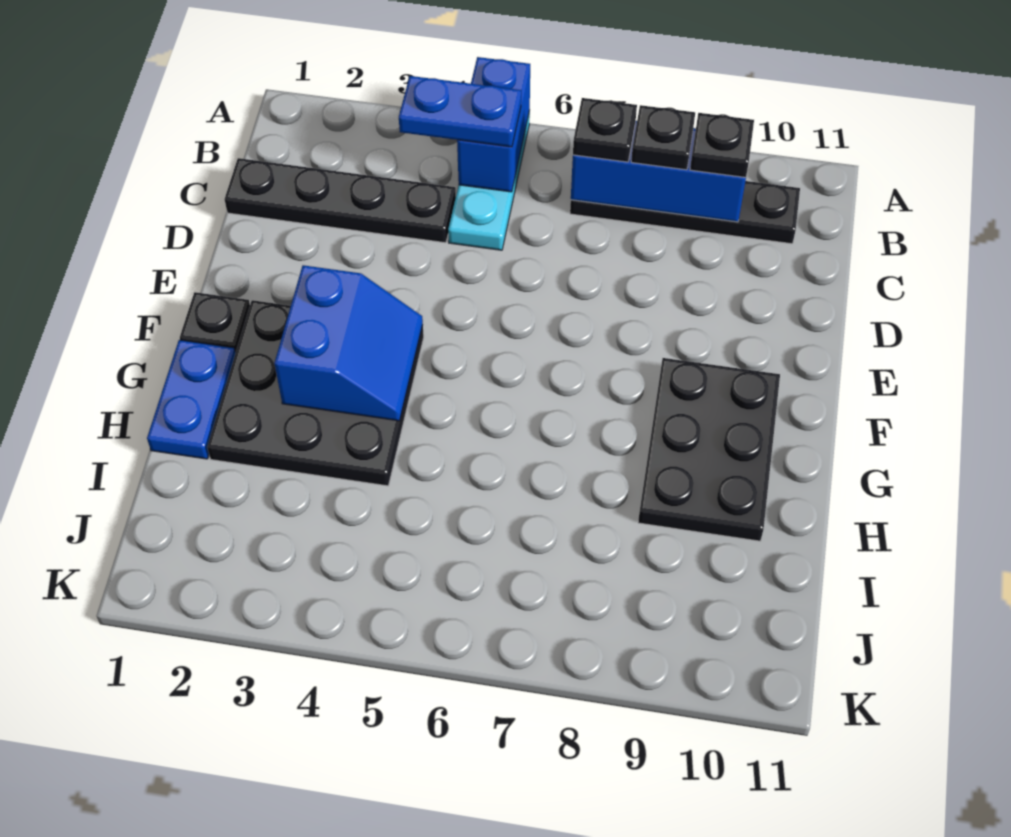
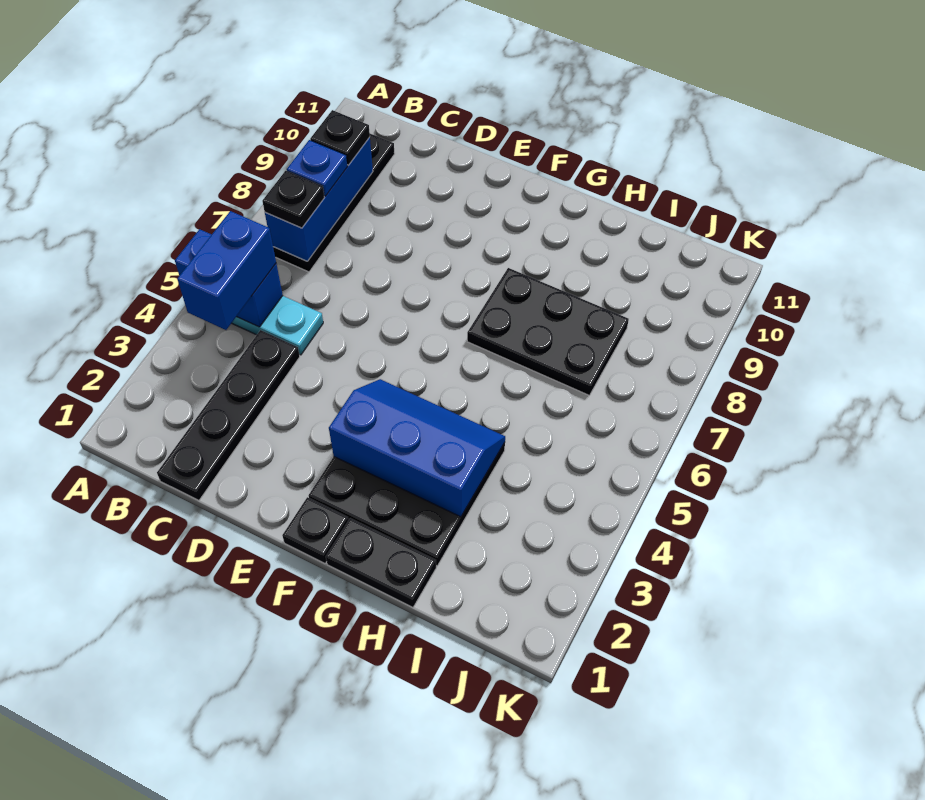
blue plate B4:B5 level 3 -> blue brick B4:B5 level 3
black plate B8 level 3 -> blue plate B8 level 3
blue slope F3:G4 level 2 top 3 -> blue slope F3:H4 level 2 top 3
black plate F9:H10 level 1 -> black plate G7:I8 level 1
blue plate G1:H1 level 1 -> black plate G1:H1 level 1

